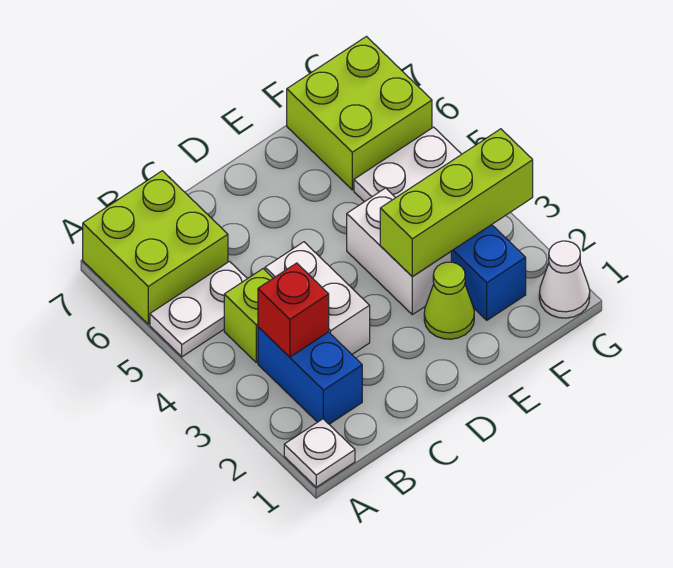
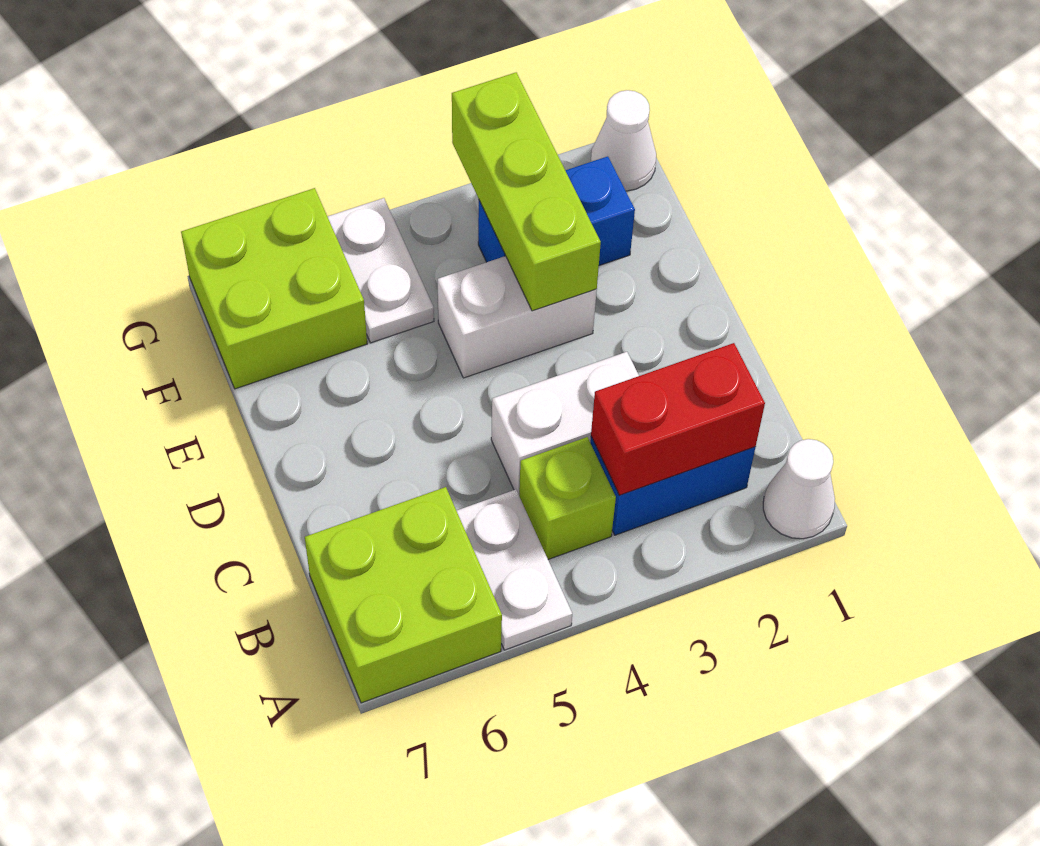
white plate A1 level 1 -> white cone A1 level 1
red brick B3 level 2 -> red brick B2:B3 level 2
lime cone E2 level 1 -> none

